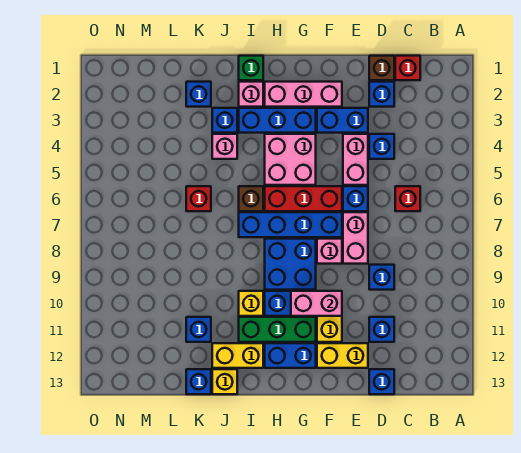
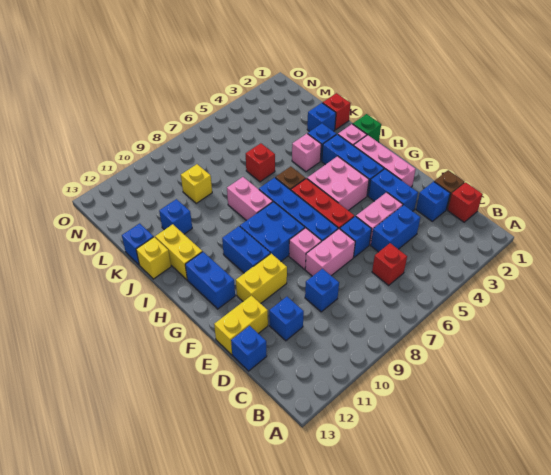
blue brick D4 level 1 -> blue brick D4:D5 level 1
yellow brick E12:F12 level 1 -> yellow brick E12:E13 level 1
pink brick F10:G10 level 2 -> pink brick I8:J8 level 1
green brick G11:I11 level 1 -> none
yellow brick I10 level 1 -> yellow brick L9 level 1
none -> red brick K1 level 1

